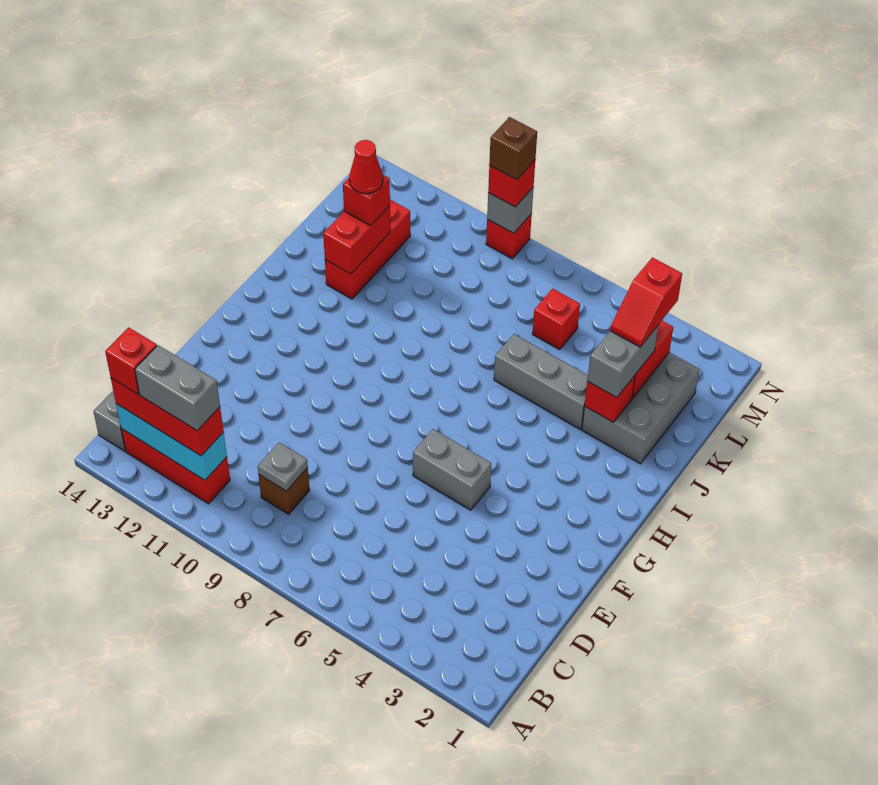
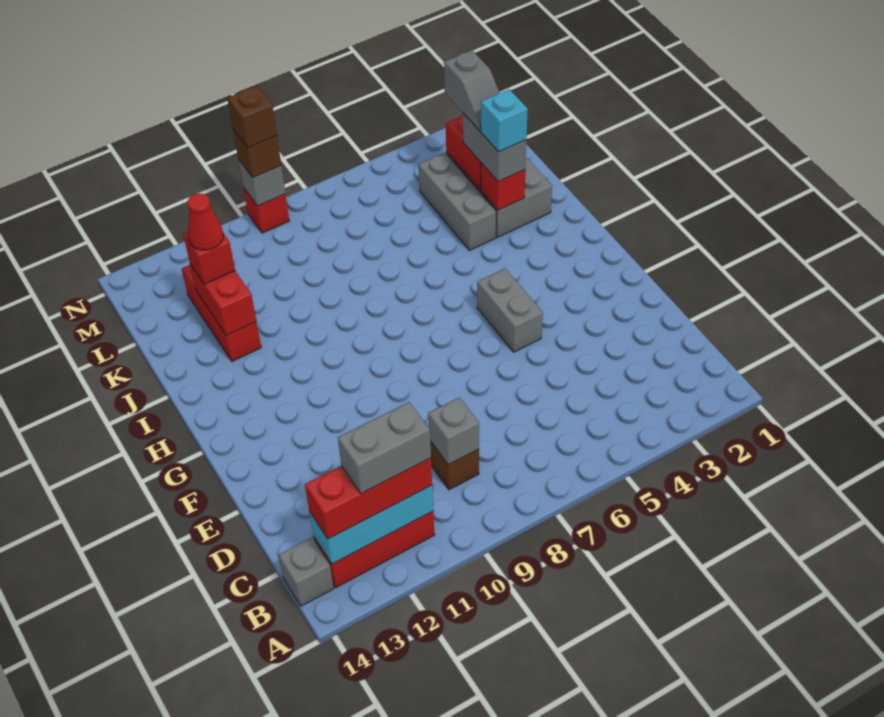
red brick B13 level 4 -> none
grey plate C9 level 2 -> grey brick C9 level 2
grey brick F5:F6 level 1 -> grey brick F5:G5 level 1
none -> cyan brick J3 level 4
grey brick J4:J6 level 1 -> grey brick J4:L4 level 1
red slope K3:L3 level 4 top L -> grey slope K3:L3 level 4 top L
red brick L6 level 1 -> none
red brick N9 level 3 -> brown brick N9 level 3

